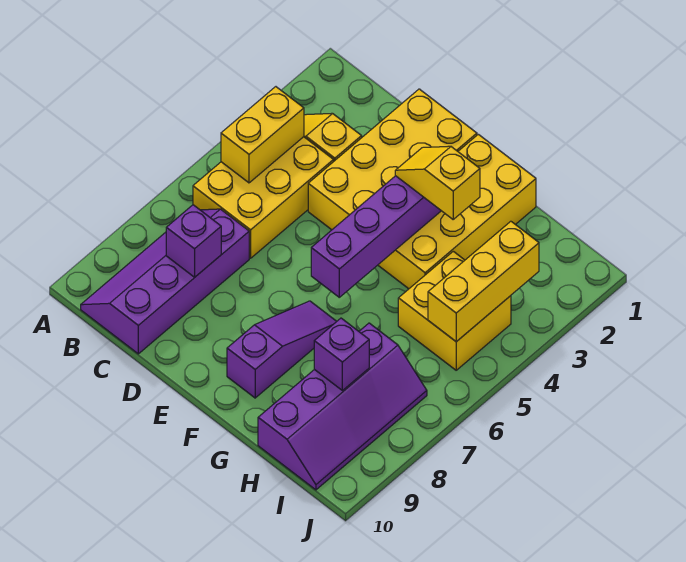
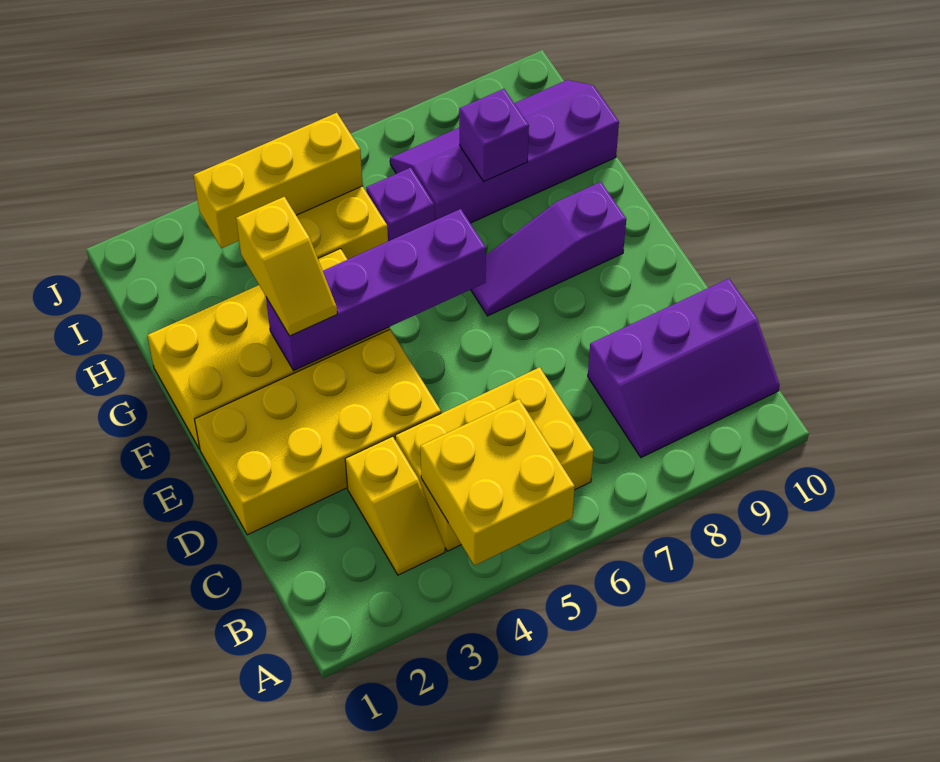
yellow brick B4:B5 level 2 -> yellow brick A4:B5 level 2
purple slope B7:C10 level 1 top C -> purple slope B8:C10 level 1 top C
purple brick C8 level 2 -> purple brick H6 level 1

